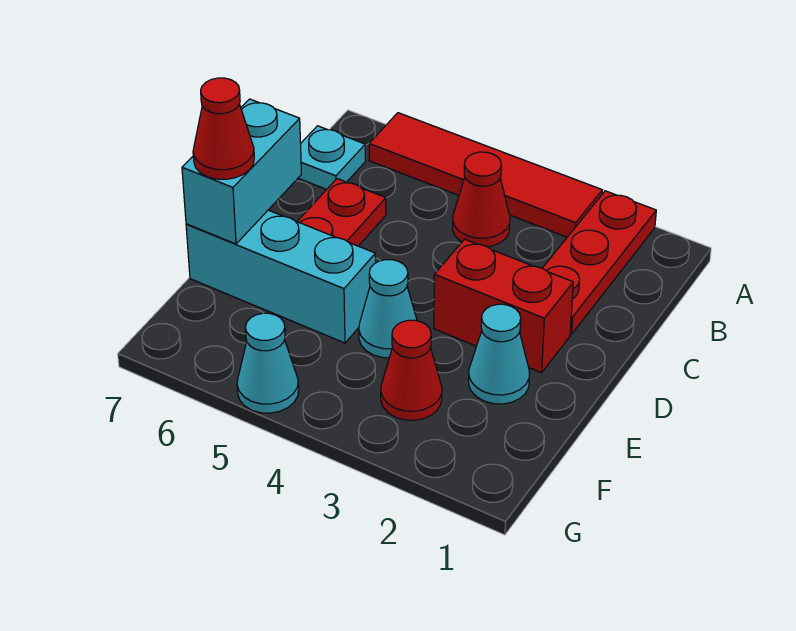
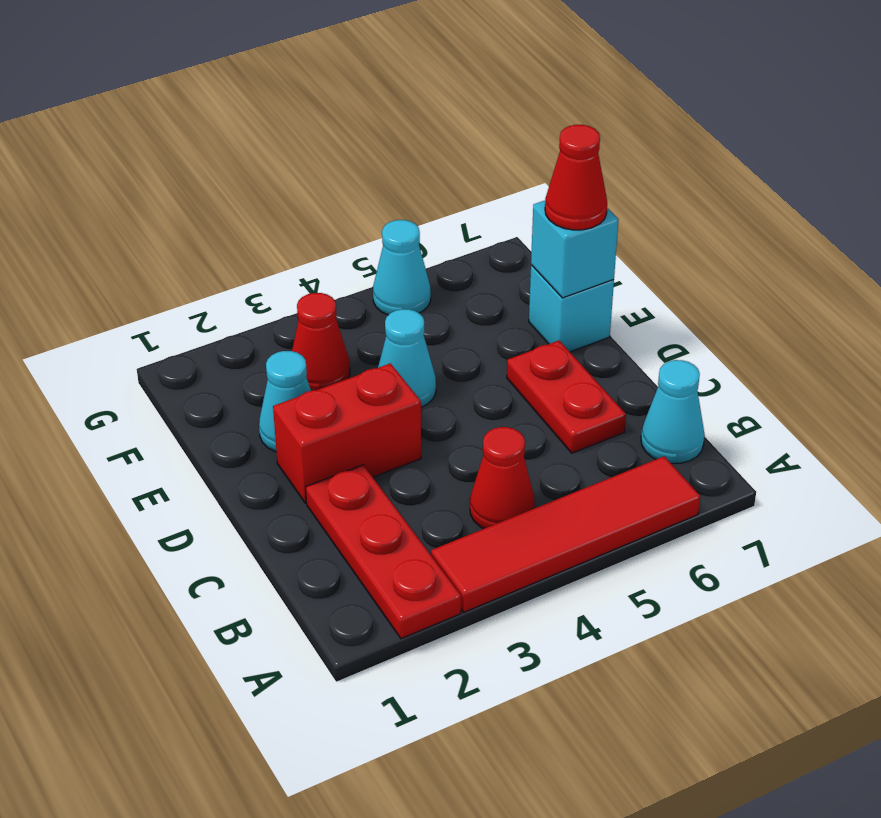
cyan plate B7 level 1 -> cyan cone B7 level 1
cyan brick D7:E7 level 2 -> cyan brick E7 level 2
cyan brick E5:E7 level 1 -> cyan brick E7 level 1

